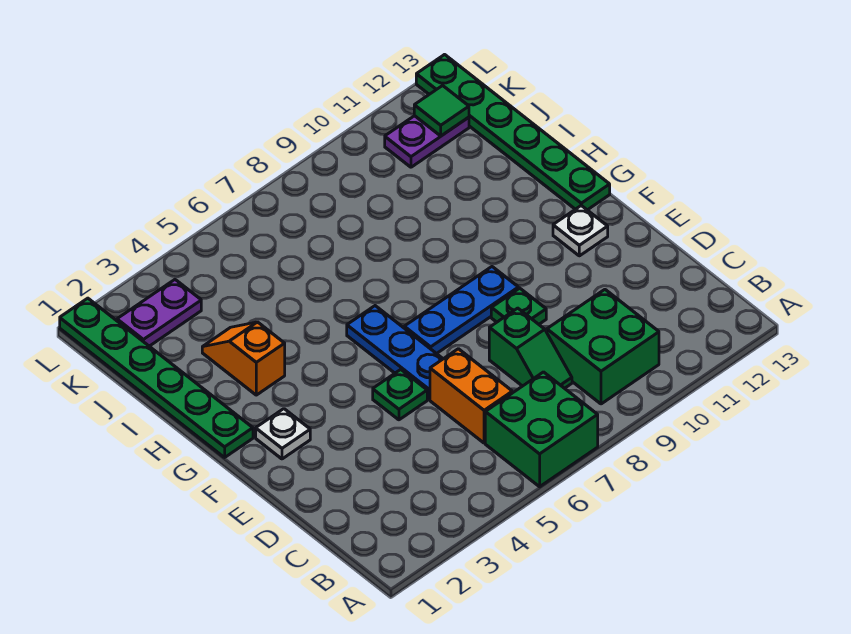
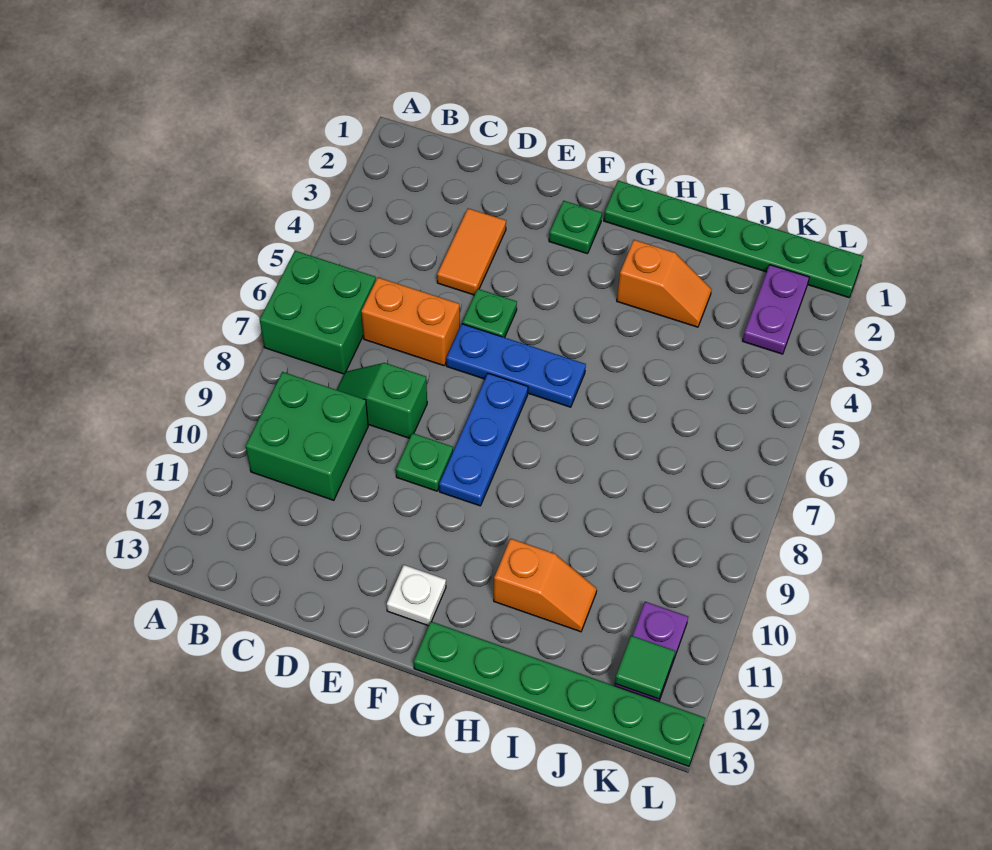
none -> orange tile D3:D4 level 1
white plate F2 level 1 -> green plate F2 level 1
none -> orange slope H11:I11 level 1 top H

